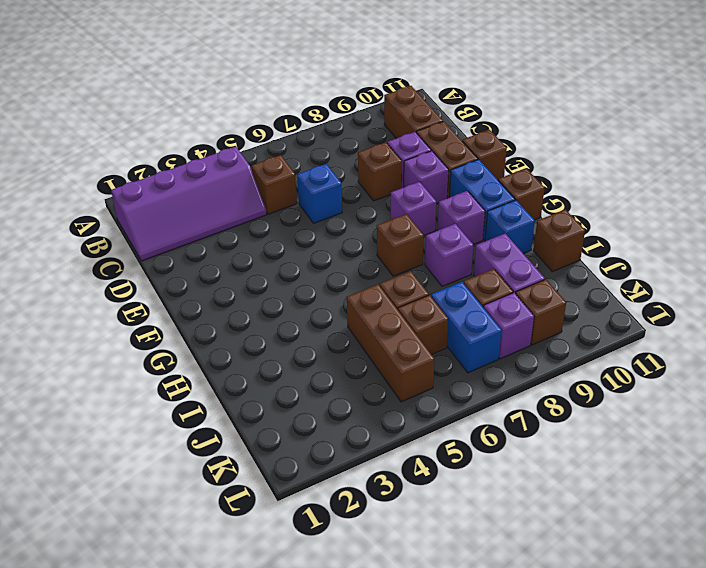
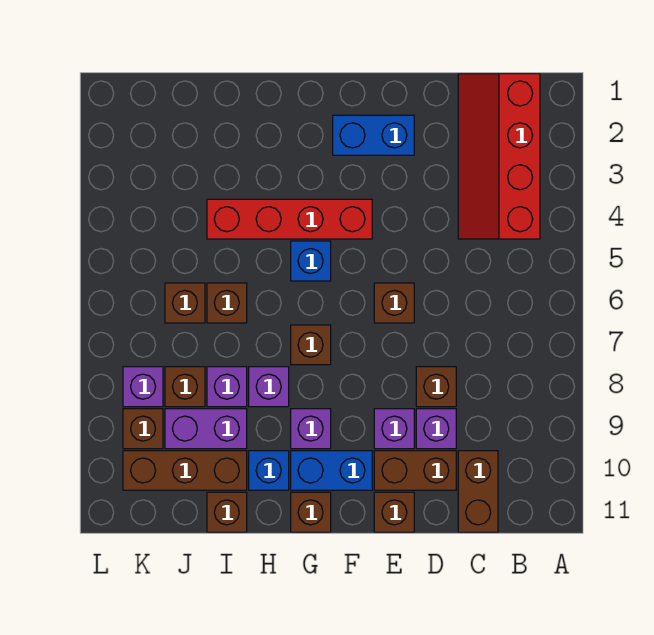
purple slope B1:C4 level 1 top B -> red slope B1:C4 level 1 top B
brown brick B10:C10 level 1 -> brown brick C10:C11 level 1
brown brick C5 level 1 -> brown brick E6 level 1
blue brick D6 level 1 -> blue brick G5 level 1
none -> red brick F4:I4 level 1
purple brick F8 level 1 -> purple brick I8 level 1
brown brick I5:K5 level 1 -> brown brick I10:K10 level 1
blue brick J7:K7 level 1 -> blue brick E2:F2 level 1

